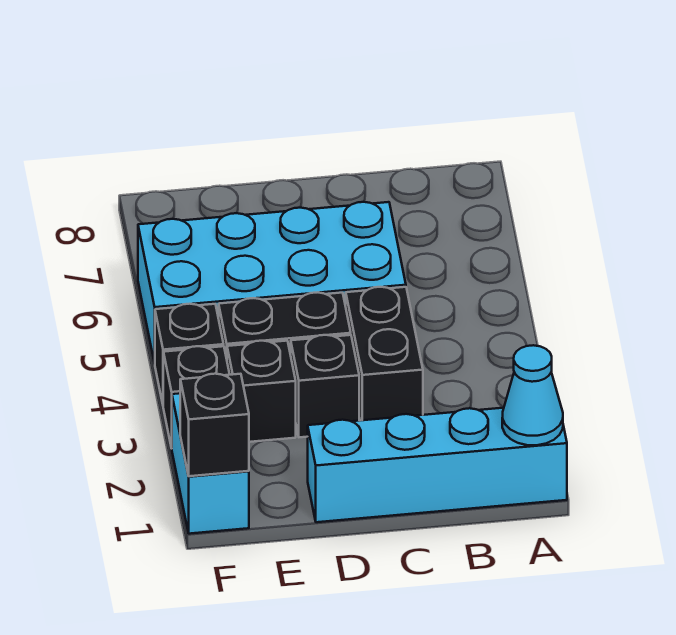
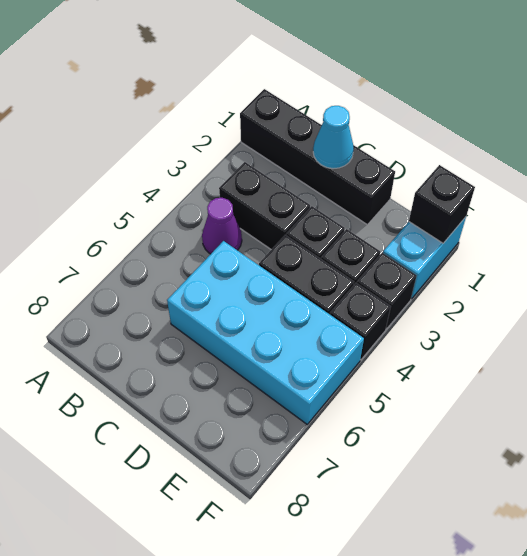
cyan brick A1:D1 level 1 -> black brick A1:D1 level 1
cyan cone A1 level 2 -> cyan cone C1 level 2
none -> purple cone B4 level 1
black brick C3:C4 level 1 -> black brick B3:C3 level 1

